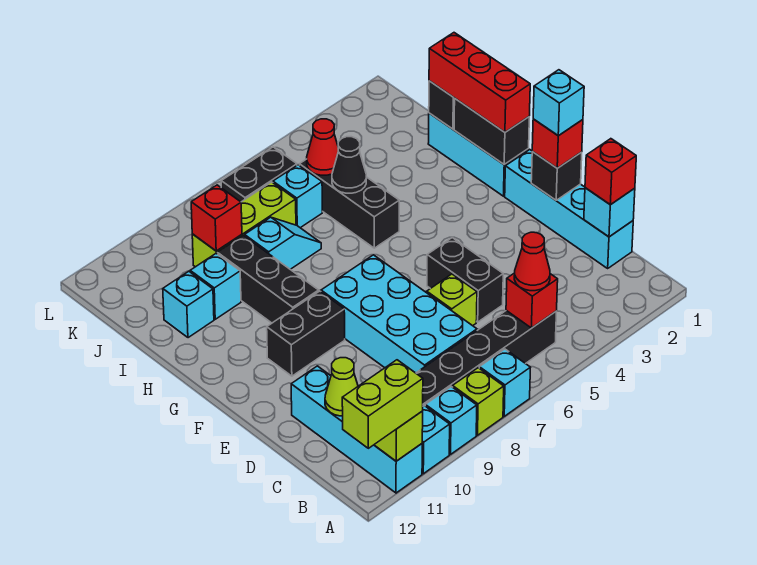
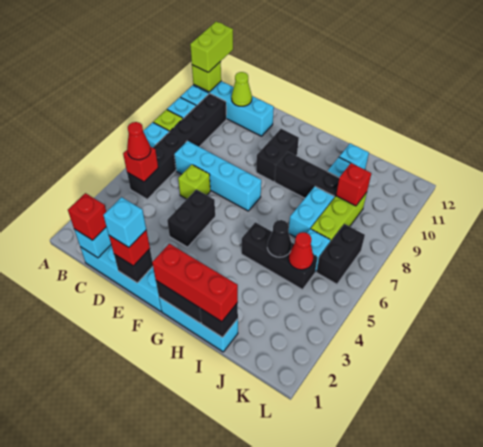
cyan brick C7:F8 level 1 -> cyan brick C7:F7 level 1
black brick D5:E5 level 1 -> black brick E4:E5 level 1
cyan slope I7:I8 level 1 top 8 -> cyan brick I7:I8 level 1

